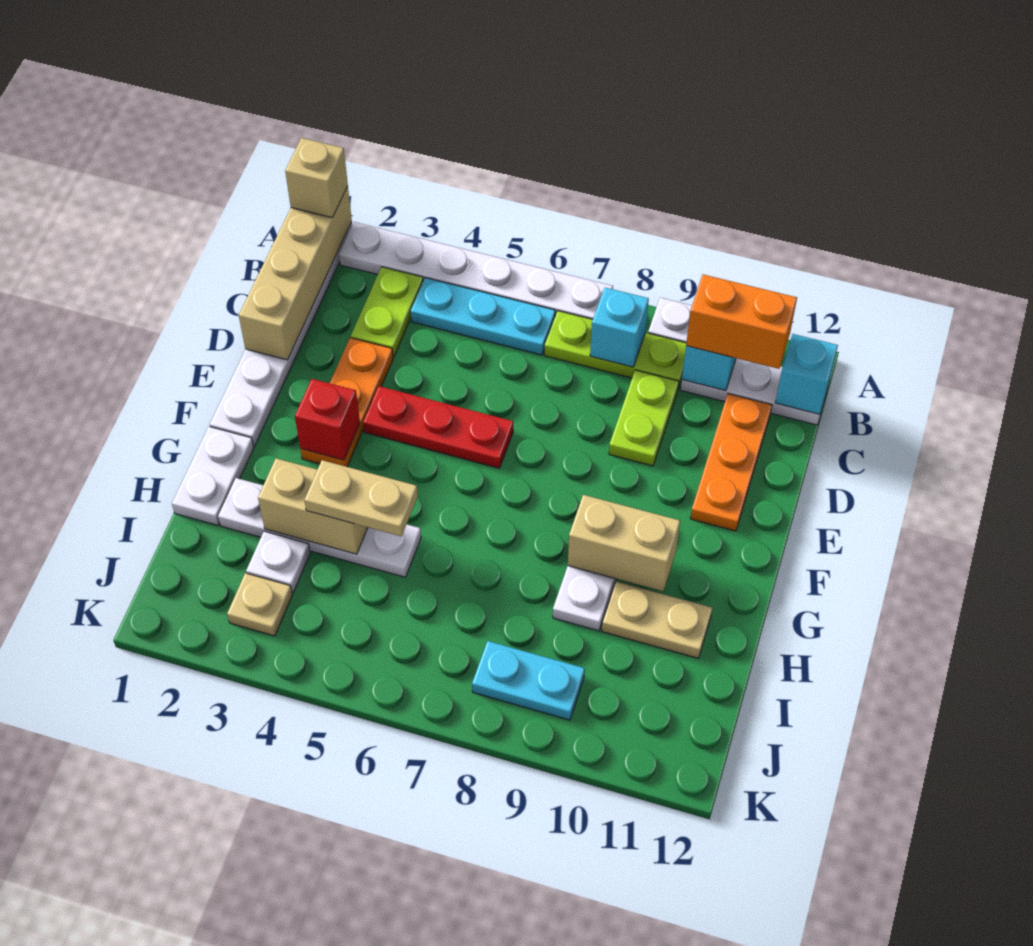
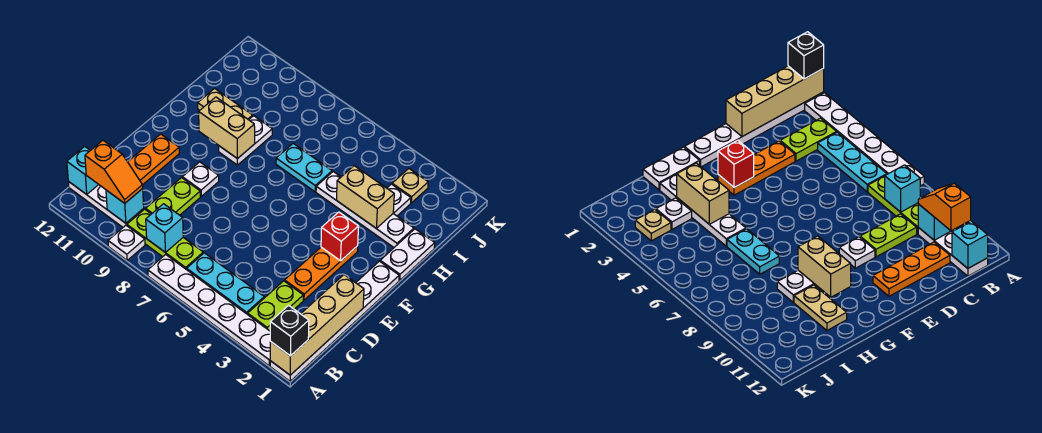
tan brick A1 level 3 -> black brick A1 level 3
orange brick B10:B11 level 3 -> orange slope B10:B11 level 3 top 11
red plate E4:E6 level 1 -> none
none -> white plate E9 level 1
tan plate H4:H5 level 3 -> none
cyan plate J8:J9 level 1 -> cyan plate H6:H7 level 1

